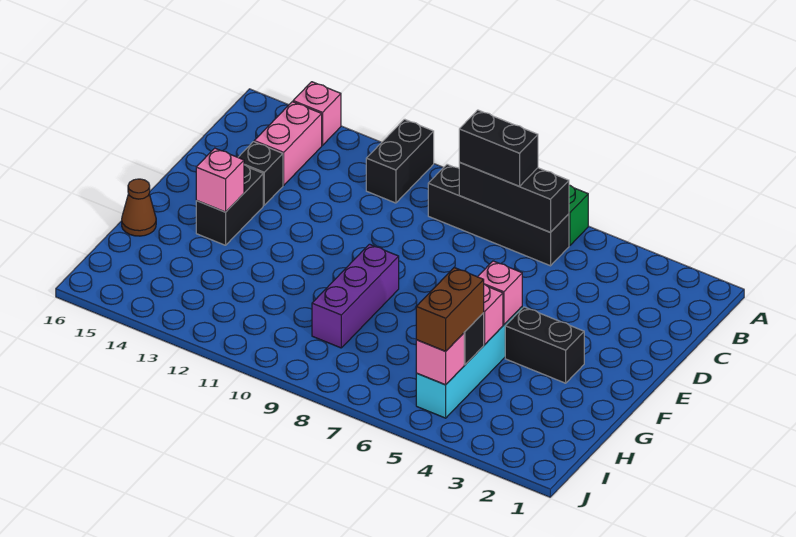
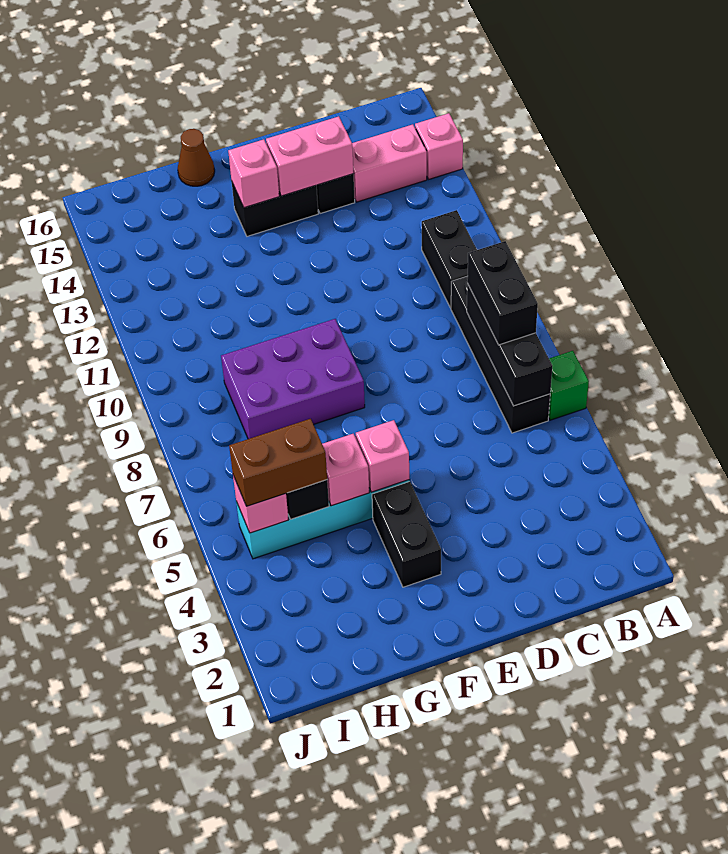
black brick A11:B11 level 1 -> black brick B10:B11 level 1
none -> pink brick D14:E14 level 2
purple brick F9:H9 level 1 -> purple brick F8:H9 level 1

